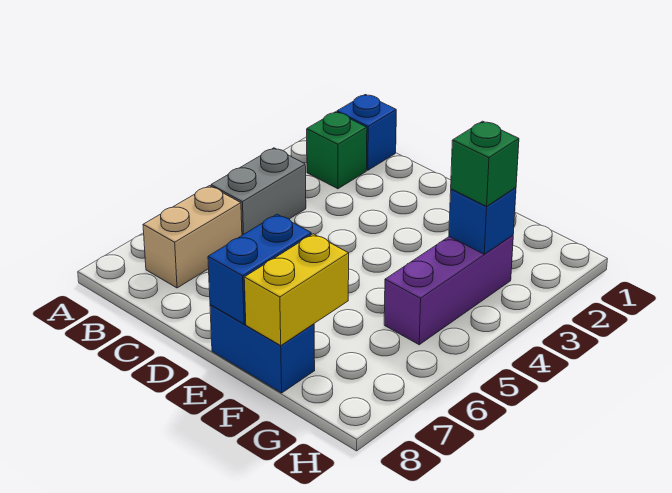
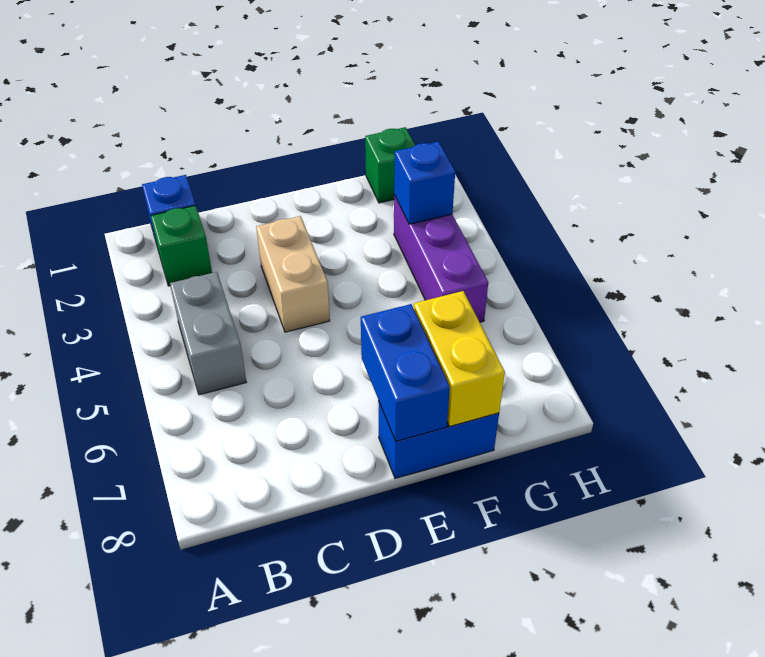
tan brick B6:B7 level 1 -> tan brick D3:D4 level 1
green brick G3 level 3 -> green brick G1 level 1

